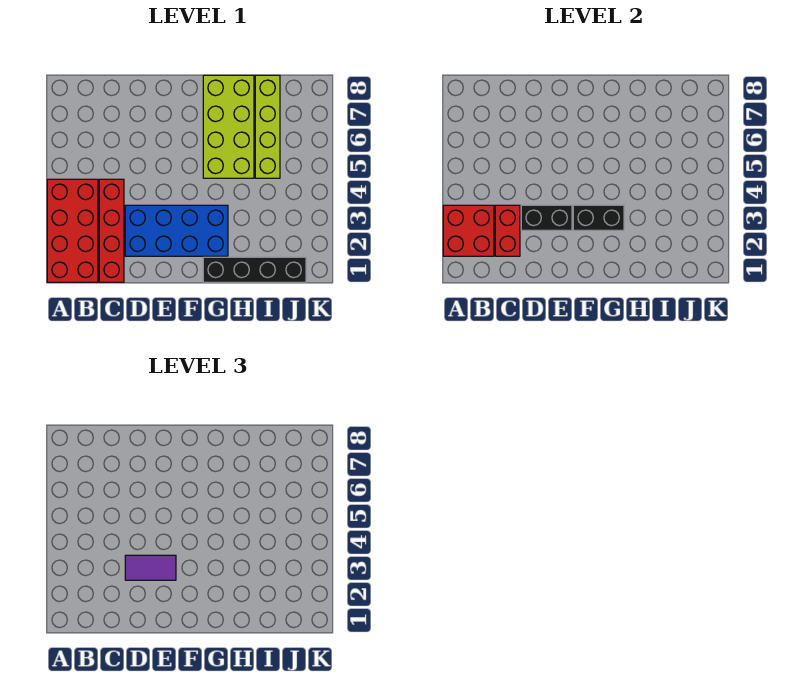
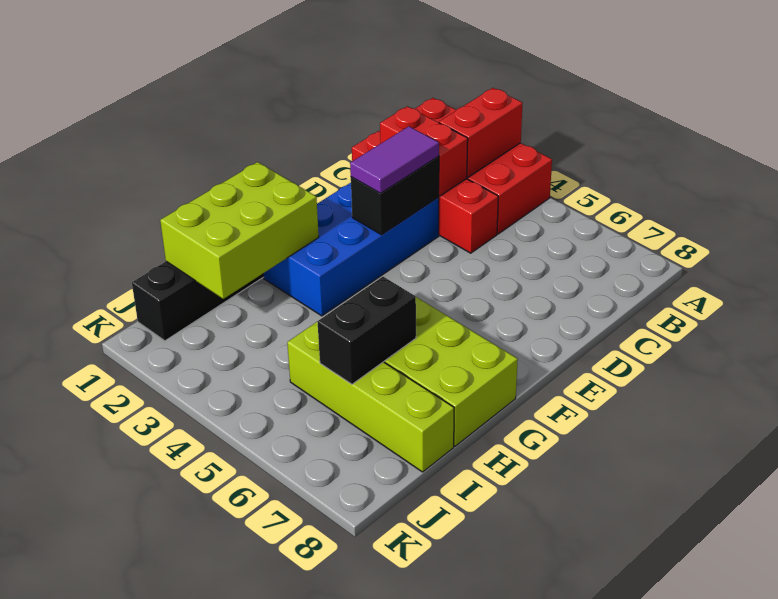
red brick A2:B3 level 2 -> red brick A3:B3 level 2
black brick F3:G3 level 2 -> black brick H6:I6 level 2
none -> lime brick G1:I2 level 2

